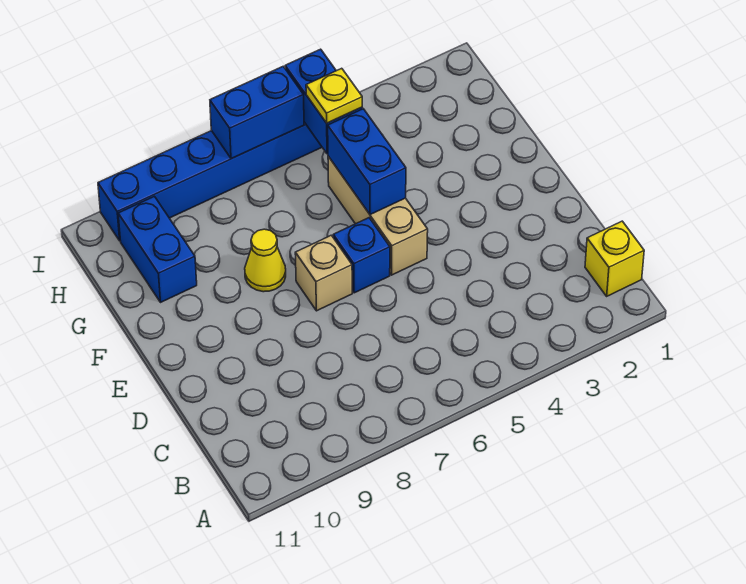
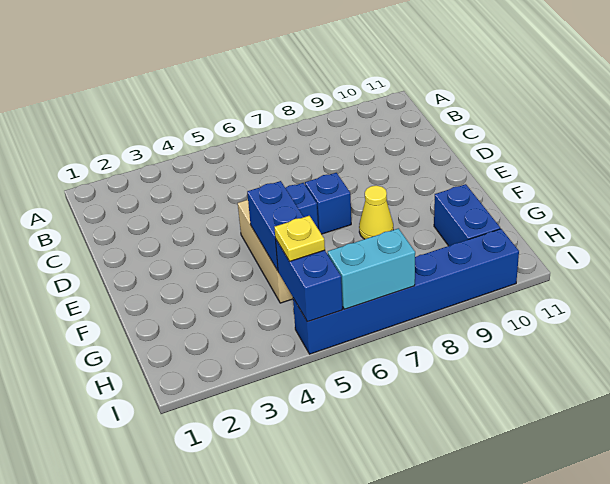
yellow brick B1 level 1 -> none
tan brick E7 level 1 -> blue brick E7 level 1
blue brick I6:I7 level 2 -> cyan brick I6:I7 level 2

